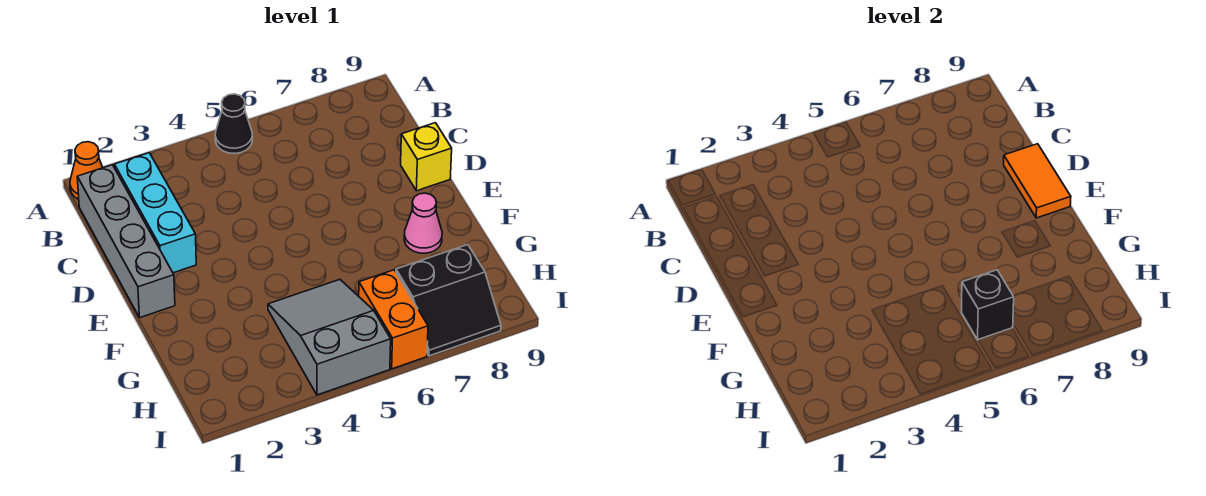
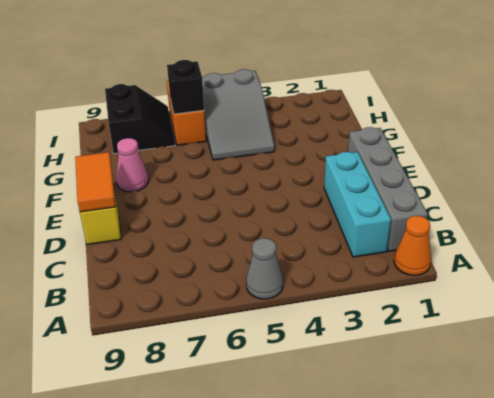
black cone A5 level 1 -> grey cone A5 level 1
black slope H7:I8 level 1 top H -> black slope H7:I8 level 1 top 8

